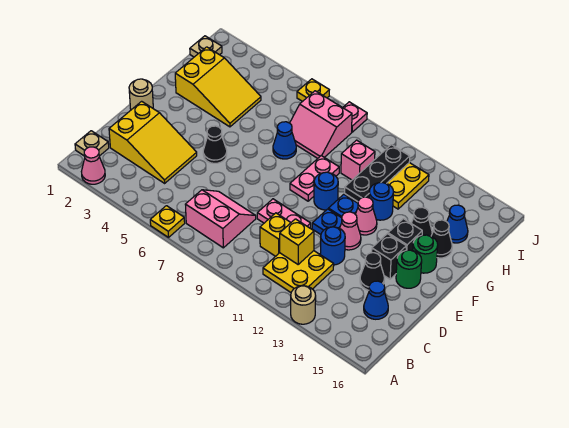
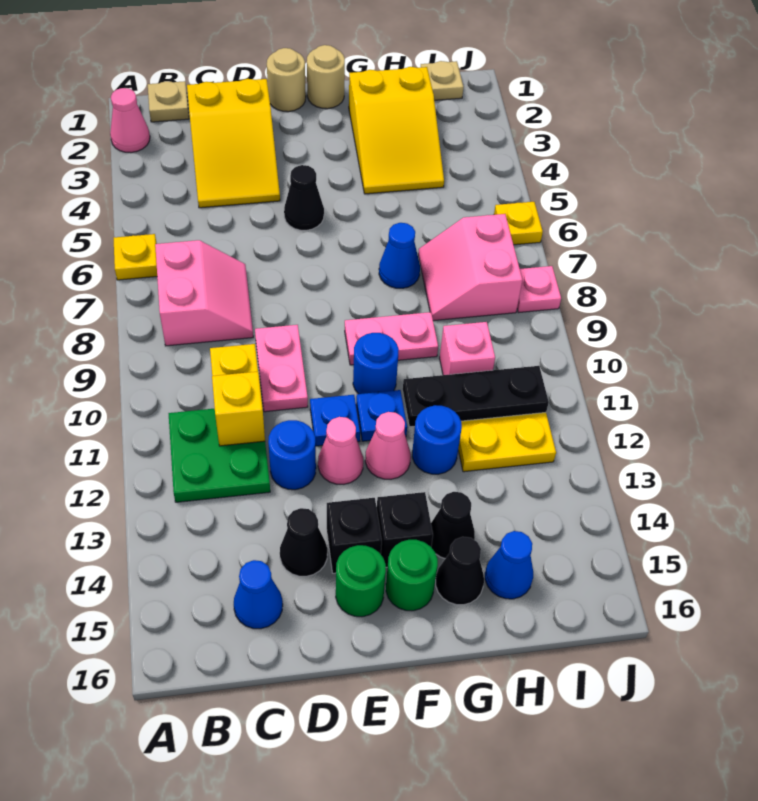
tan round brick A13 level 1 -> tan round brick F1 level 1
yellow plate B11:C12 level 1 -> green plate B11:C12 level 1

